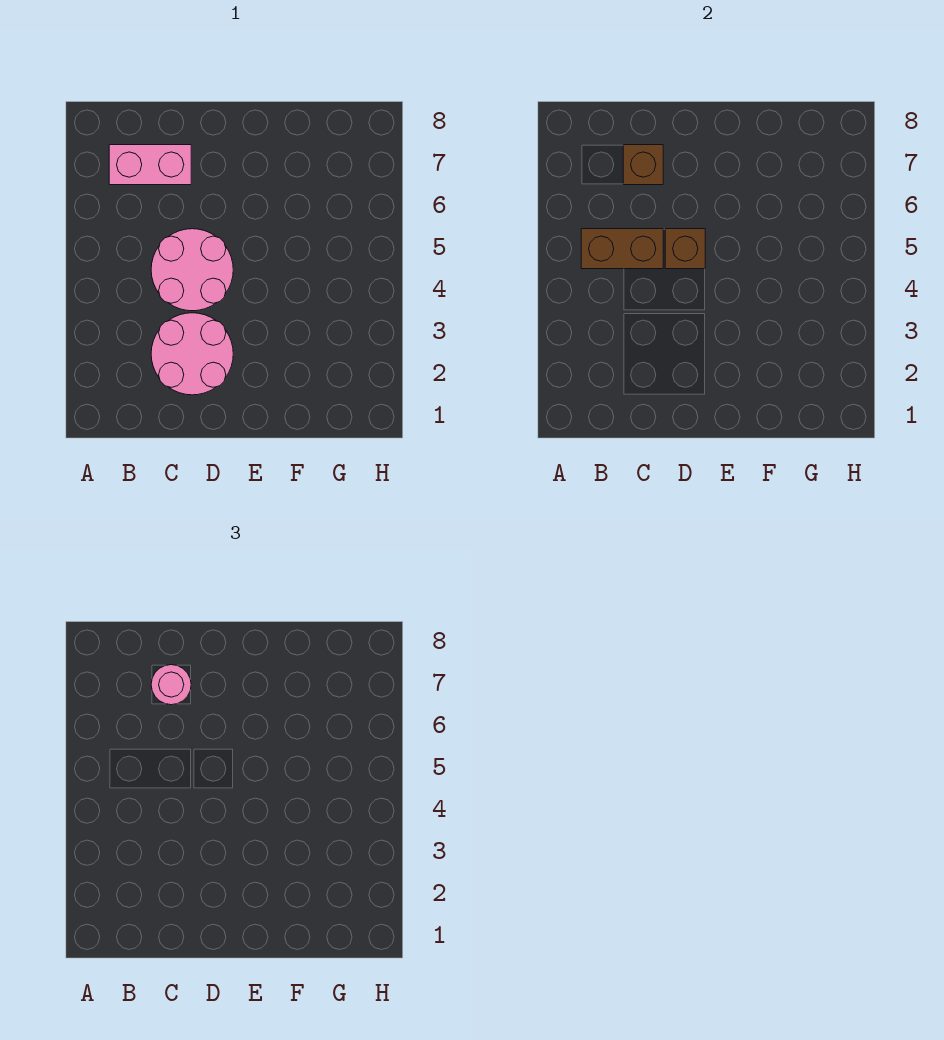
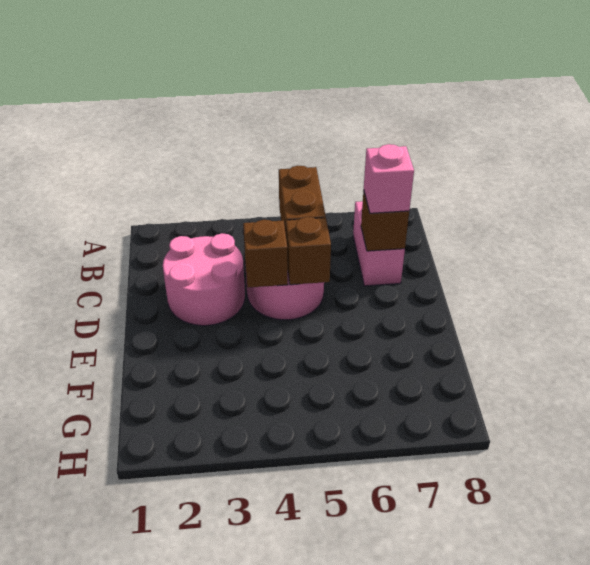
pink round brick C7 level 3 -> pink brick C7 level 3
none -> brown brick D4 level 2

